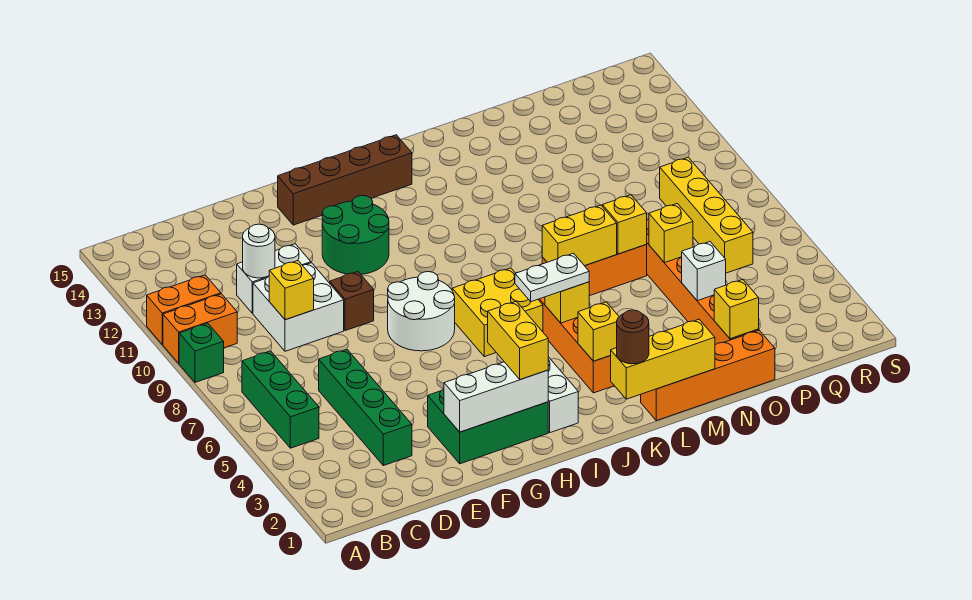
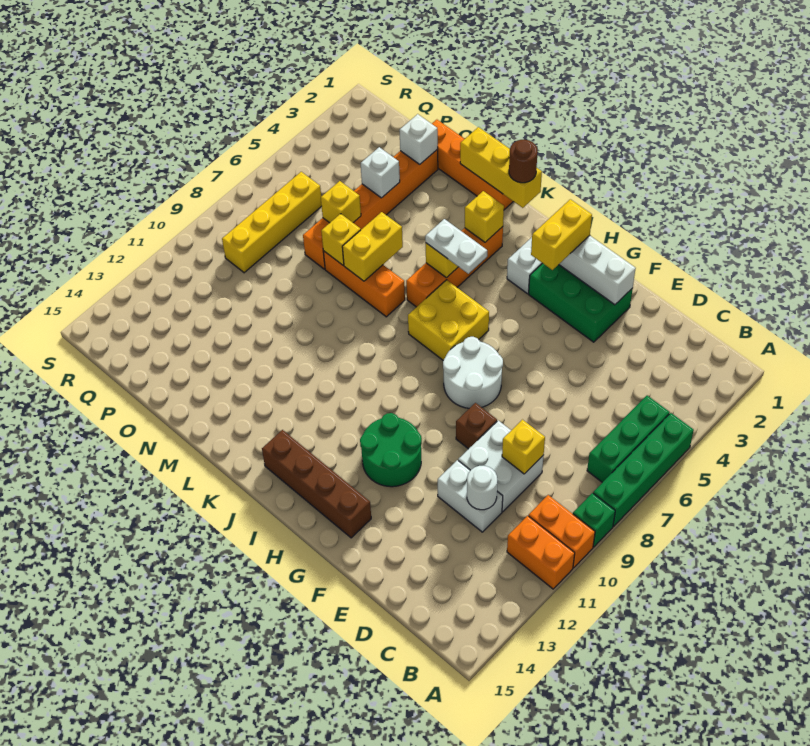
green brick D3:D6 level 1 -> green brick A5:A8 level 1
yellow brick L7:M7 level 2 -> yellow brick M6:M7 level 2
yellow brick O2 level 2 -> white brick O2 level 2

